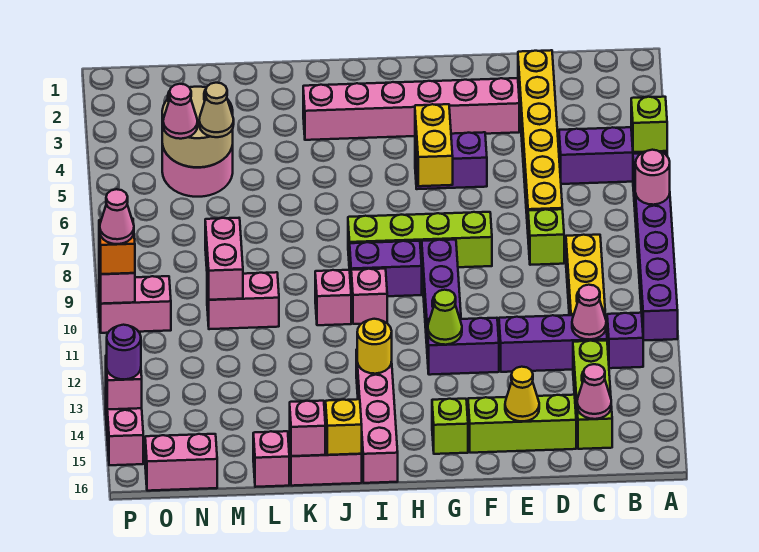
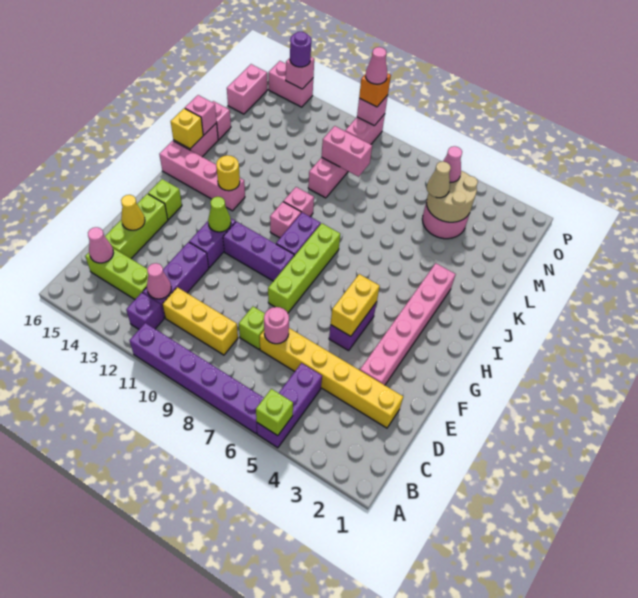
pink round brick A7 level 2 -> pink round brick D7 level 2
yellow brick G5:G6 level 2 -> yellow brick F5:G5 level 2

